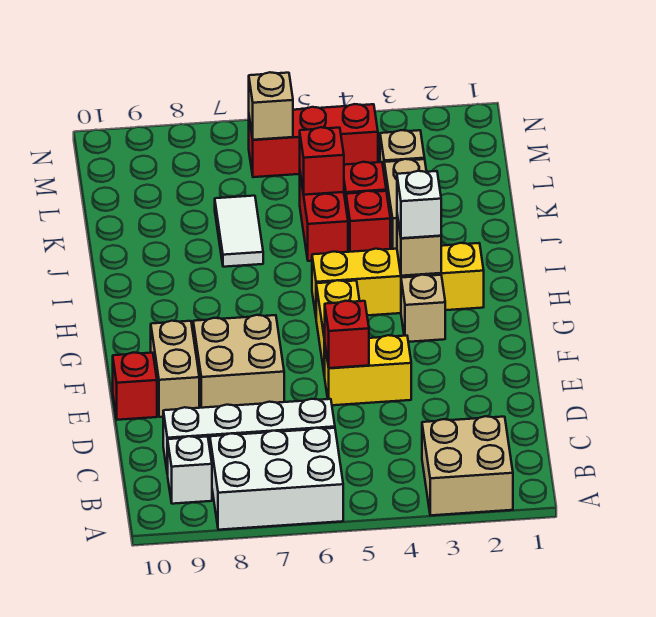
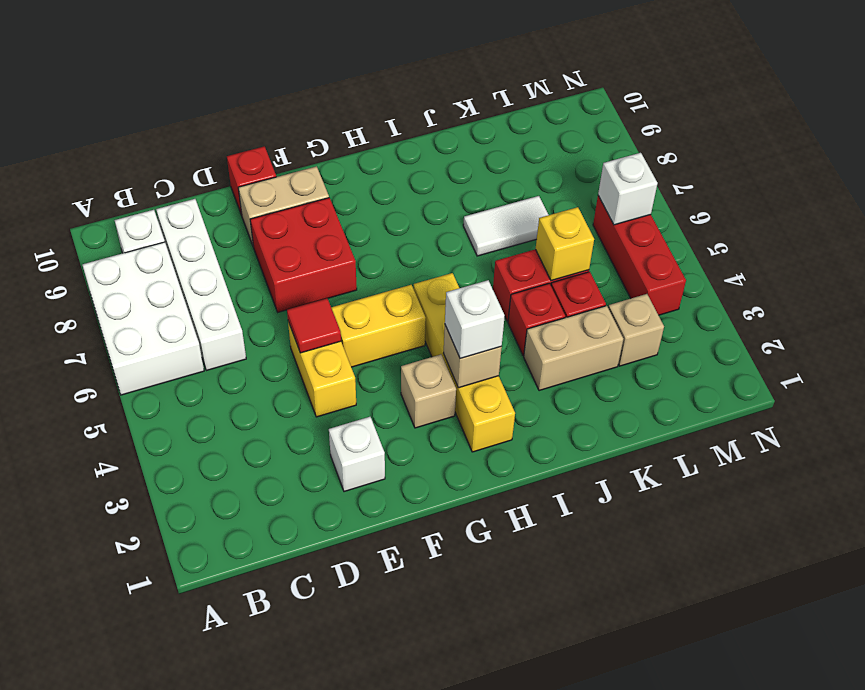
tan brick A2:B3 level 1 -> none
none -> white brick E2 level 1
red brick E5 level 2 -> red tile E5 level 2
tan brick E7:F8 level 1 -> red brick E7:F8 level 1
red brick K5 level 2 -> yellow brick K5 level 2
tan brick M6 level 2 -> white brick M6 level 2

